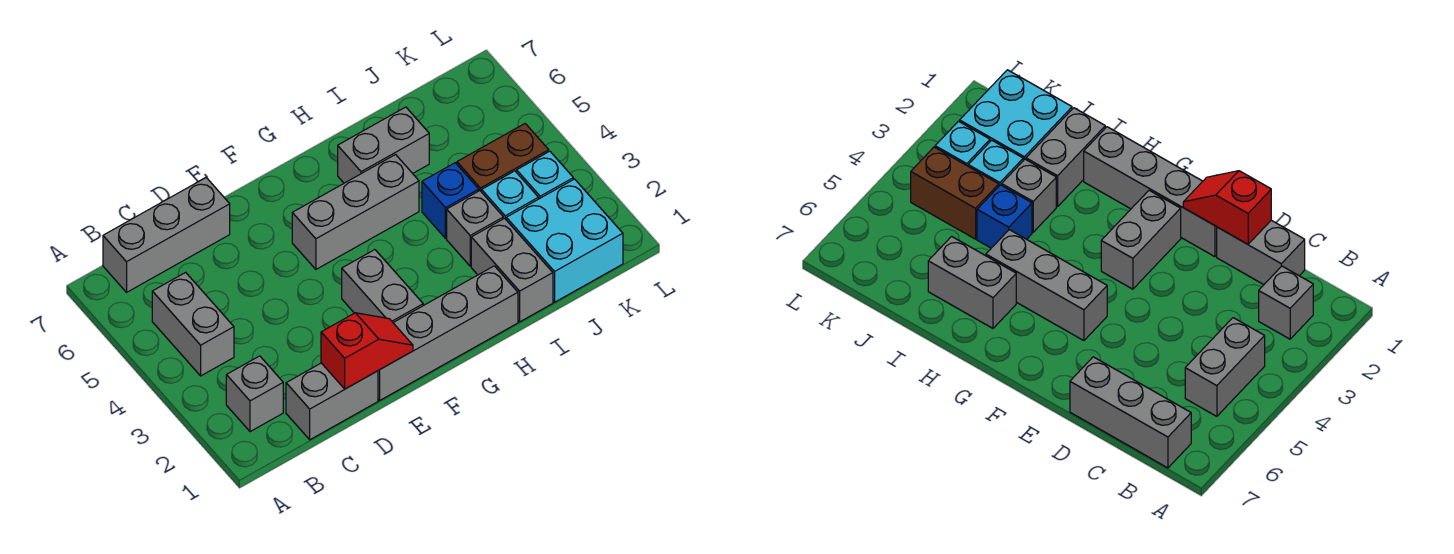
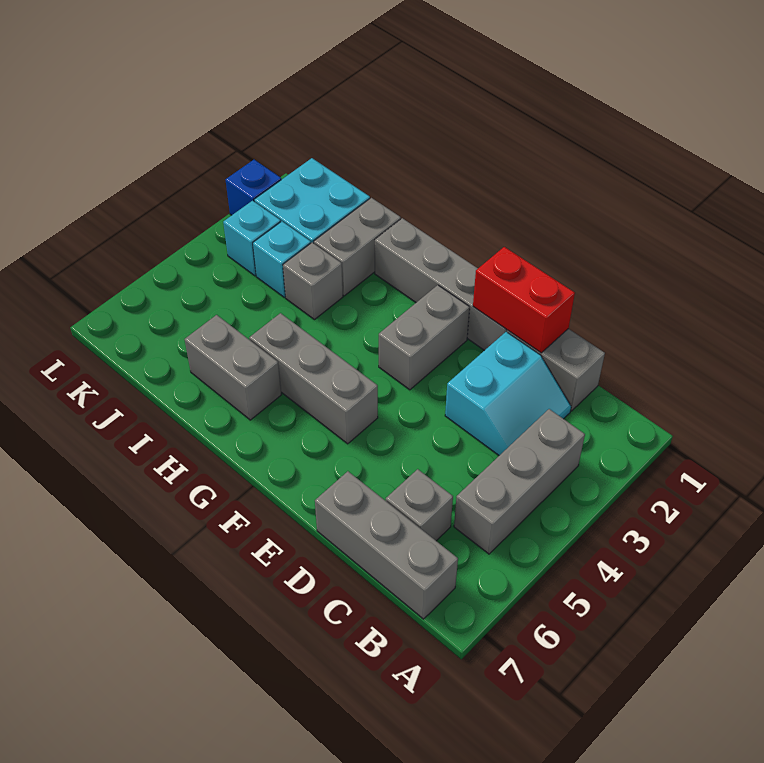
grey brick B2 level 1 -> grey brick C6 level 1
grey brick B4:B5 level 1 -> grey brick B3:B5 level 1
none -> cyan slope C2:D3 level 1 top D
red slope D1:E1 level 2 top D -> red brick D1:E1 level 2
blue brick I4 level 1 -> blue brick L2 level 1
brown brick J4:K4 level 1 -> none

